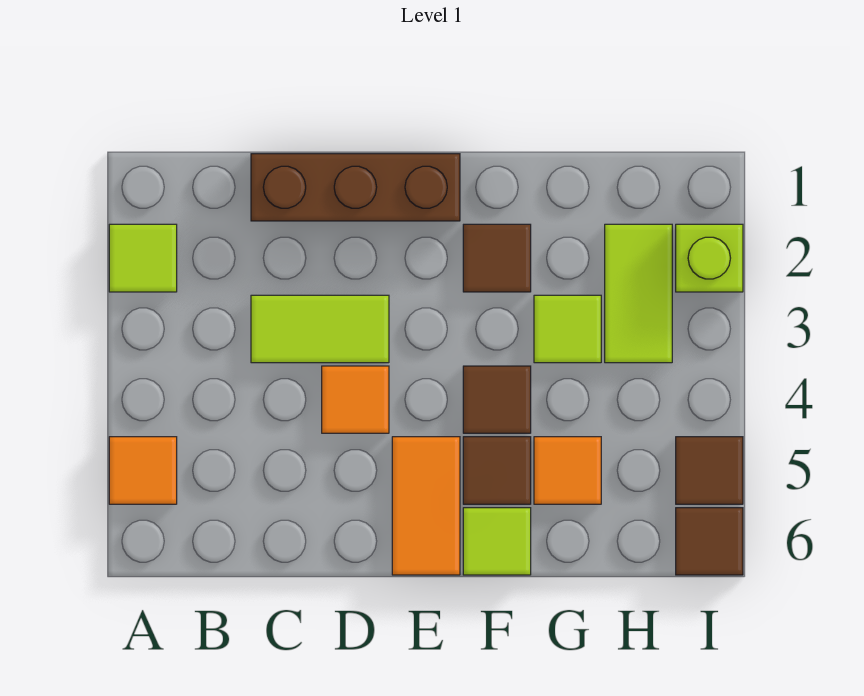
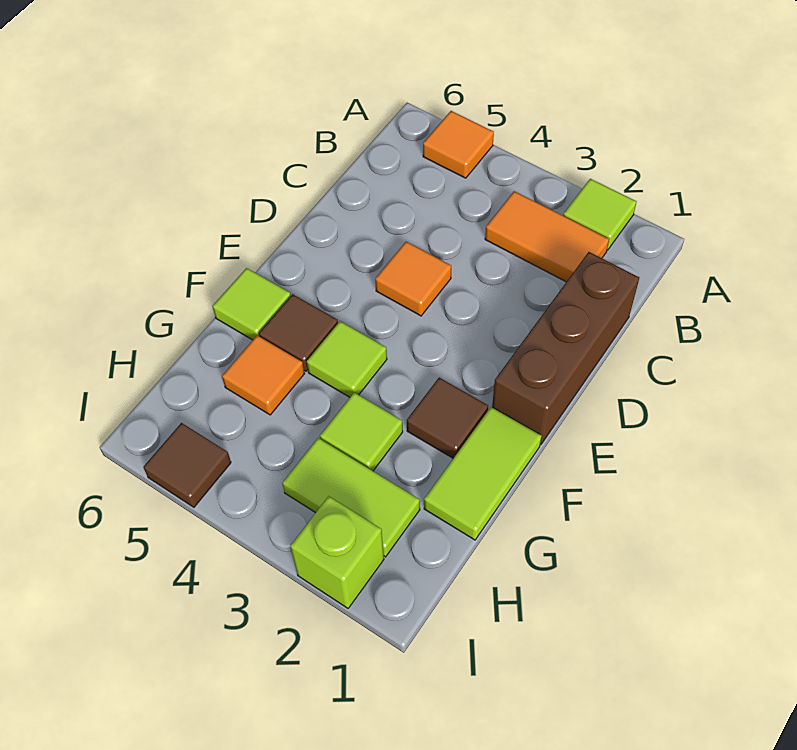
lime tile C3:D3 level 1 -> lime tile F1:G1 level 1
orange tile E5:E6 level 1 -> orange tile B2:B3 level 1
brown tile F4 level 1 -> lime tile F4 level 1
brown tile I6 level 1 -> none

